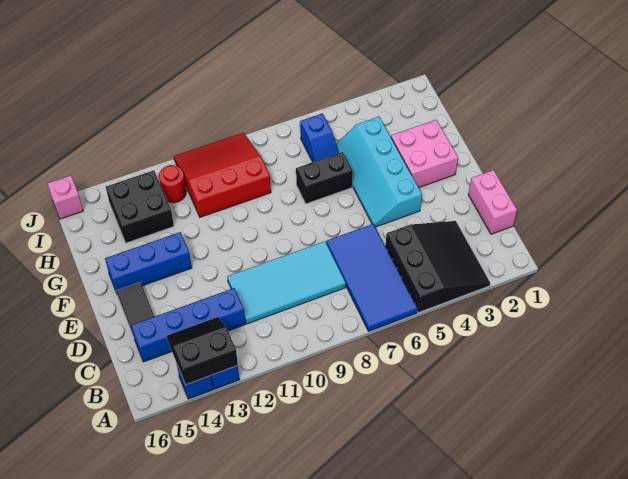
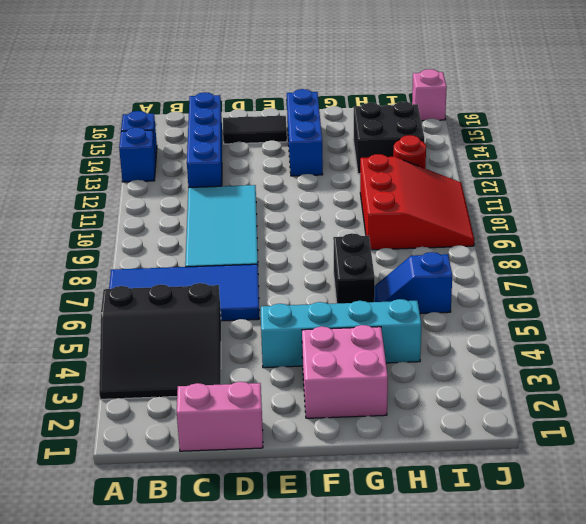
black slope A13:B14 level 2 top A -> none

